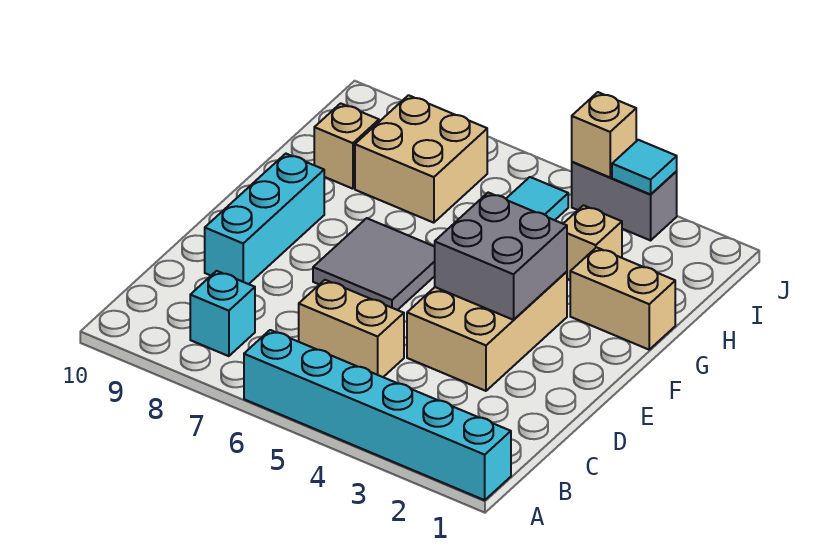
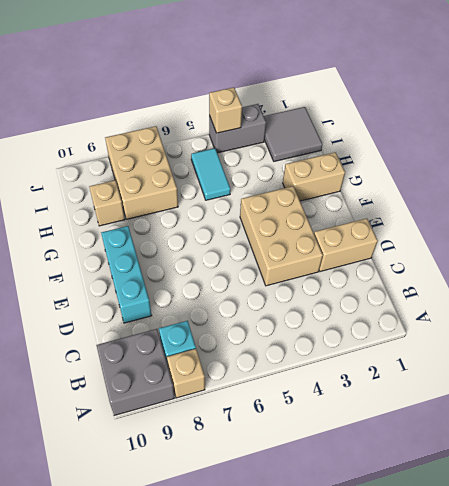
cyan brick A1:A6 level 1 -> none
tan brick C5:C6 level 1 -> tan brick D1:D2 level 1
grey brick E3:F4 level 2 -> grey brick A9:B10 level 1
grey tile E6:F7 level 1 -> grey tile I1:J2 level 1
tan brick H3 level 1 -> tan brick A8 level 1
tan brick H7:I8 level 1 -> tan brick H7:J8 level 1
cyan tile J3 level 2 -> none

